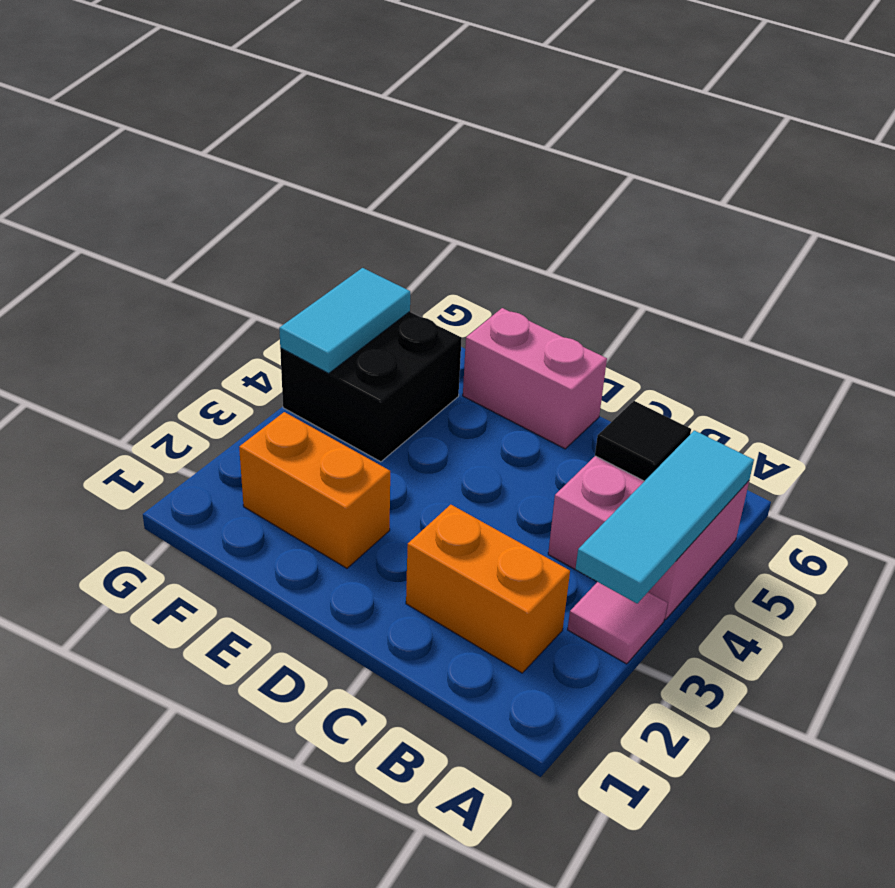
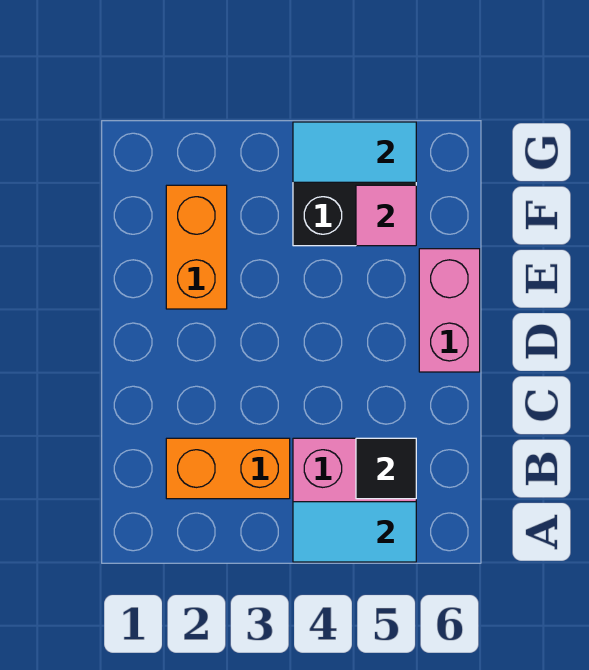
pink tile A3 level 1 -> pink tile F5 level 2
cyan tile A3:A5 level 2 -> cyan tile A4:A5 level 2
orange brick B2:C2 level 1 -> orange brick B2:B3 level 1

